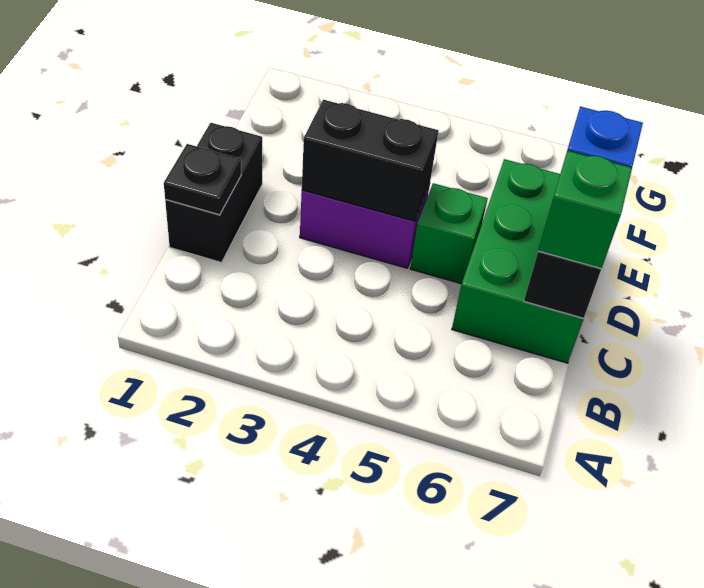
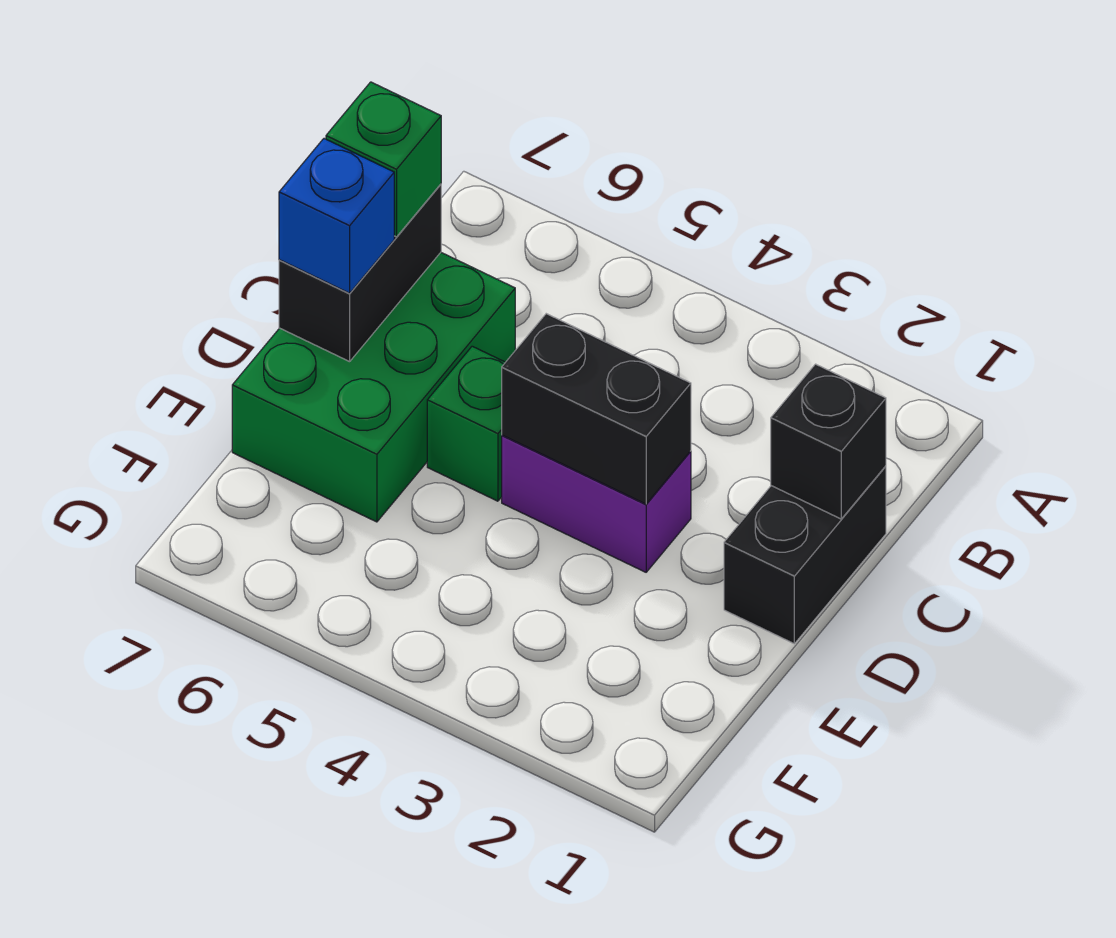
black plate C1 level 2 -> black brick C1 level 2

